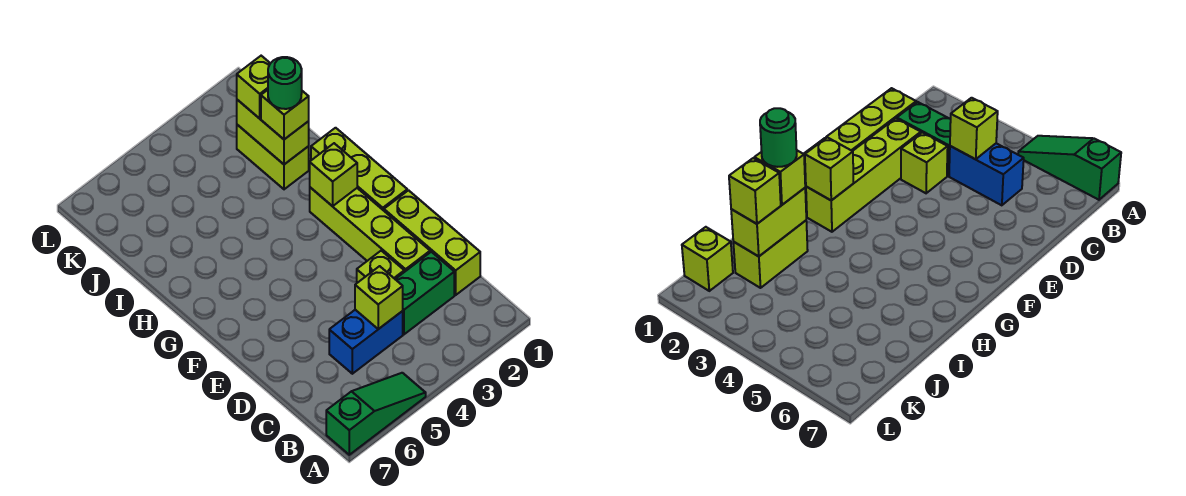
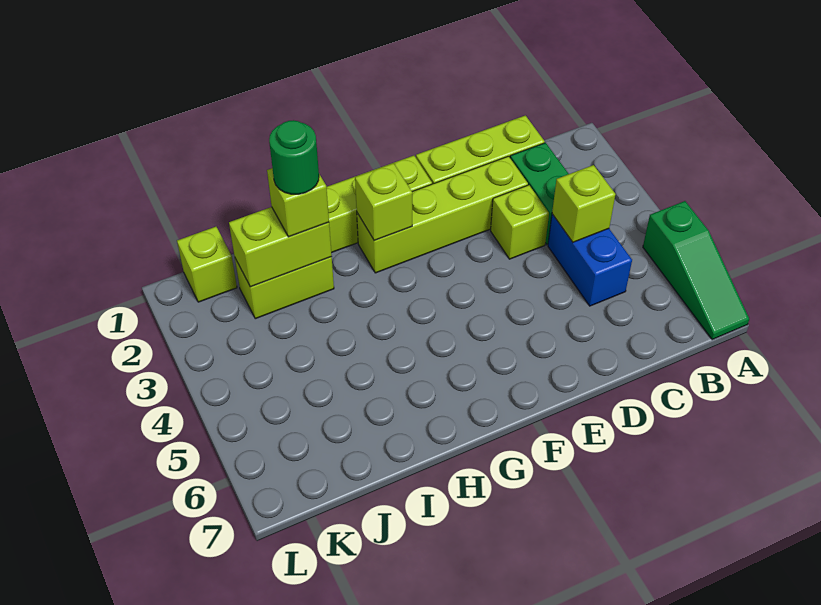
green slope A5:A7 level 1 top 7 -> green slope A5:A7 level 1 top 5
lime brick J2 level 3 -> none

